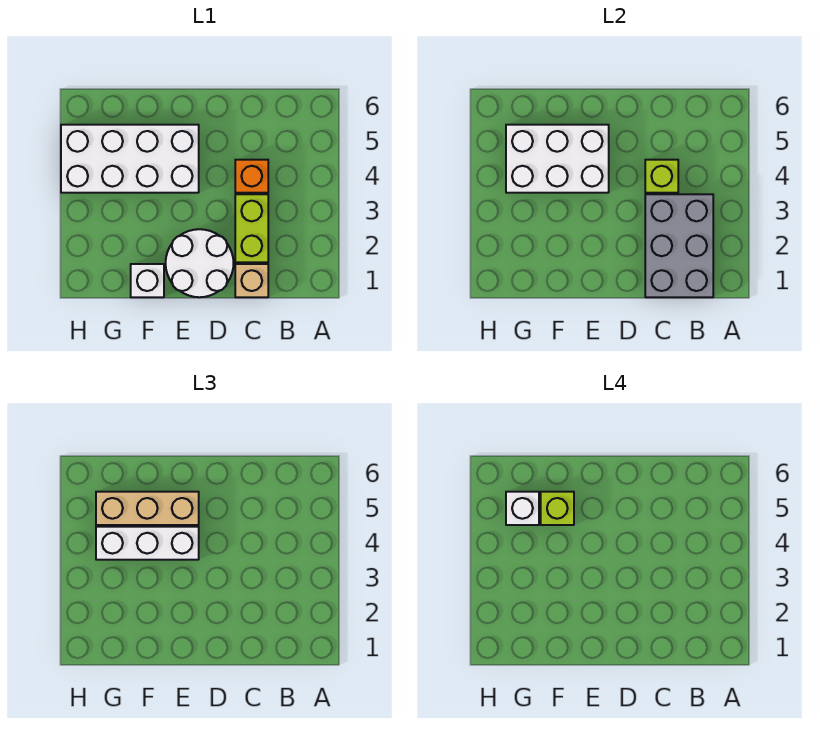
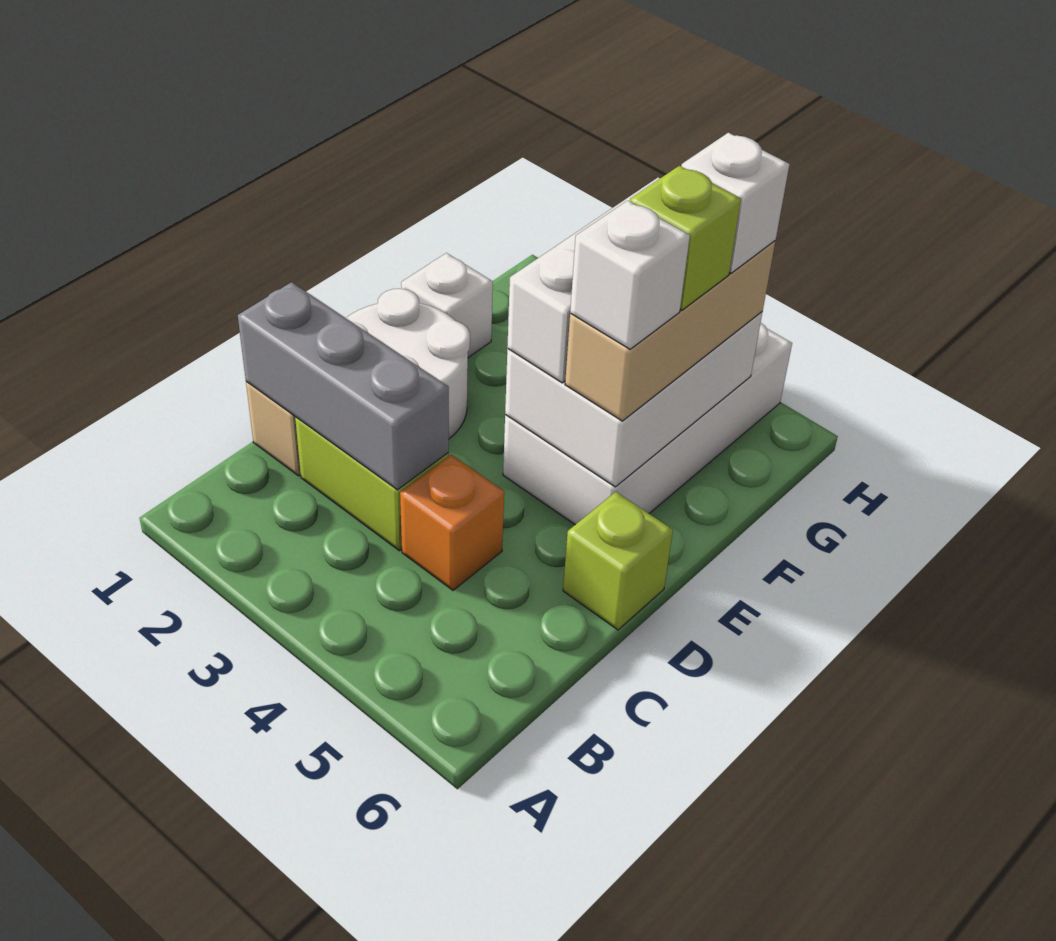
grey brick B1:C3 level 2 -> grey brick C1:C3 level 2
lime brick C4 level 2 -> lime brick D6 level 1
none -> white brick E5 level 4

